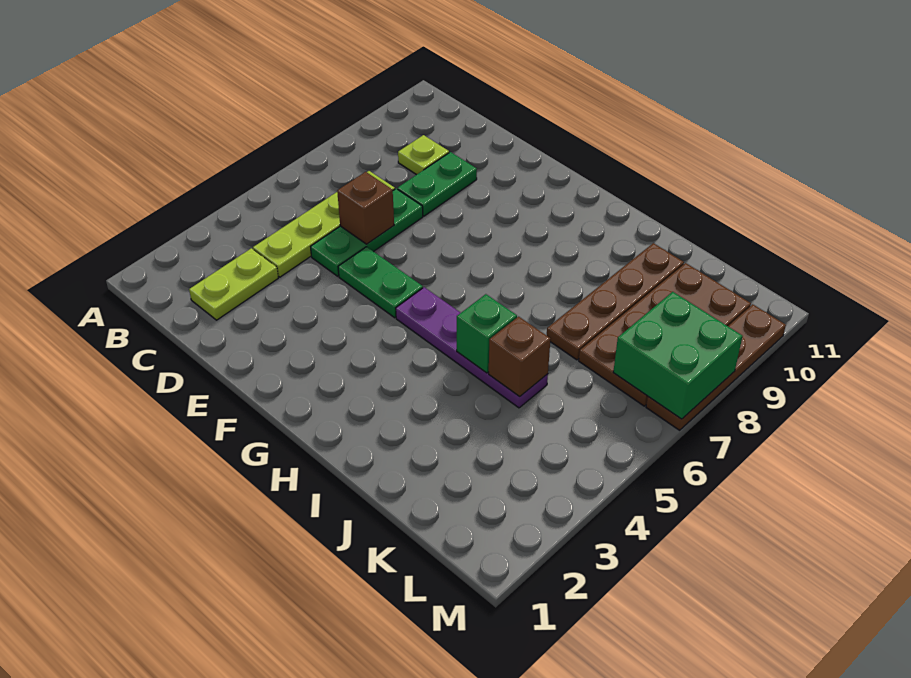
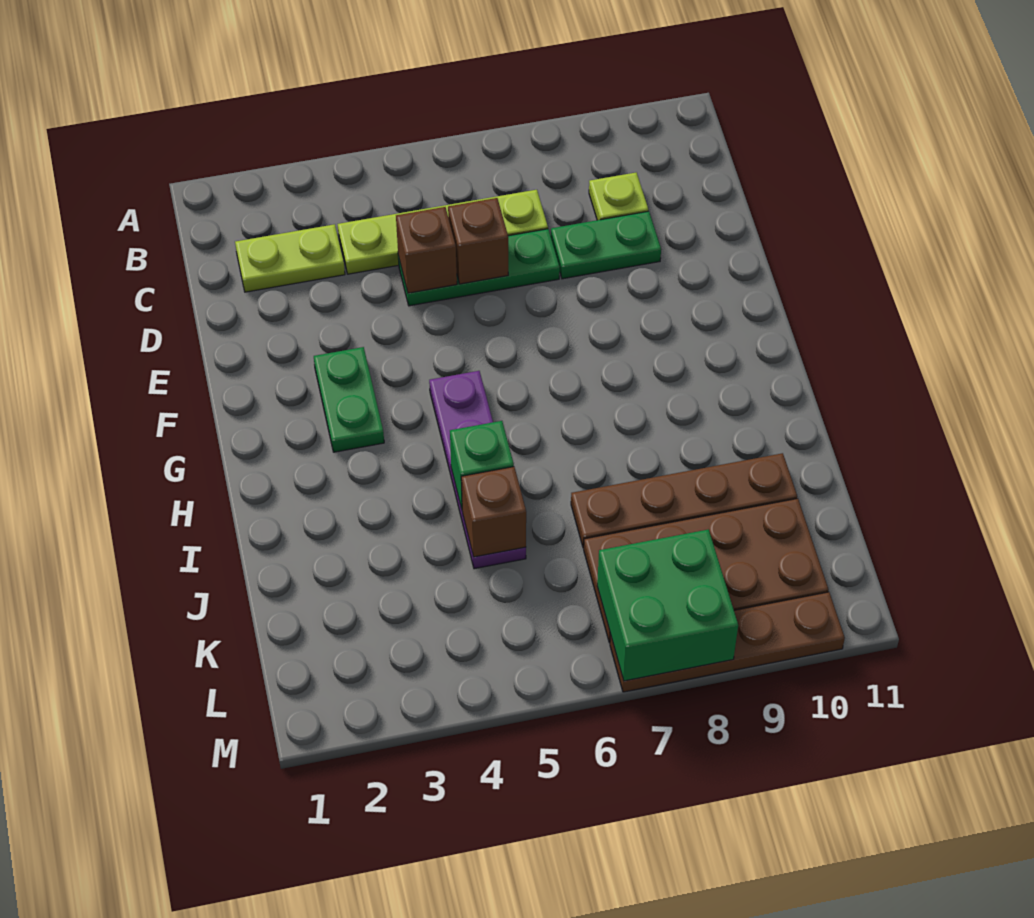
none -> brown brick D5 level 2
green plate E5:F5 level 1 -> green plate F3:G3 level 1

